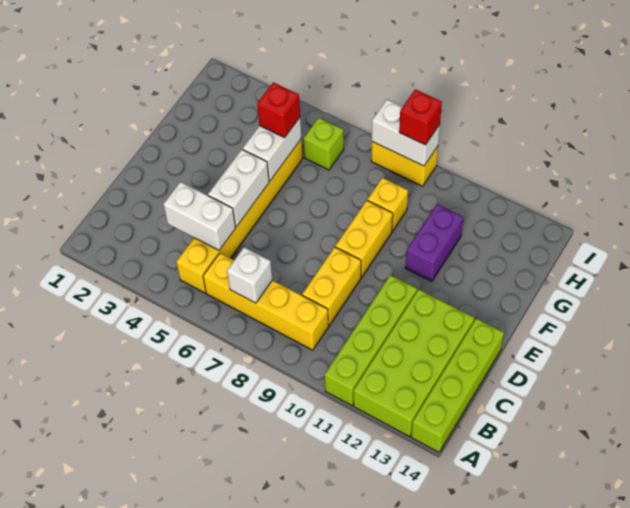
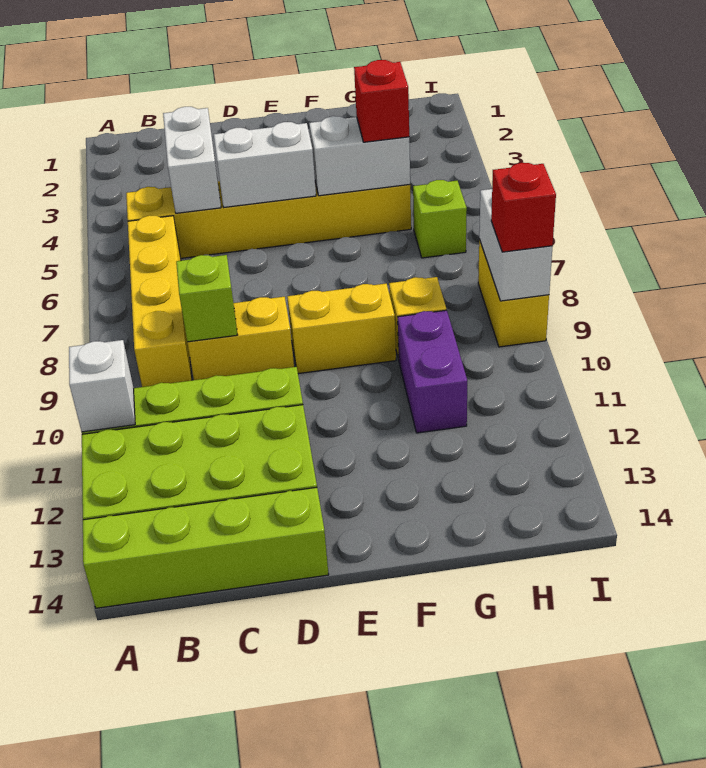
white brick B7 level 2 -> white brick A11 level 2
none -> lime brick C9 level 2
purple brick F11:G11 level 1 -> purple brick G10:G11 level 1

